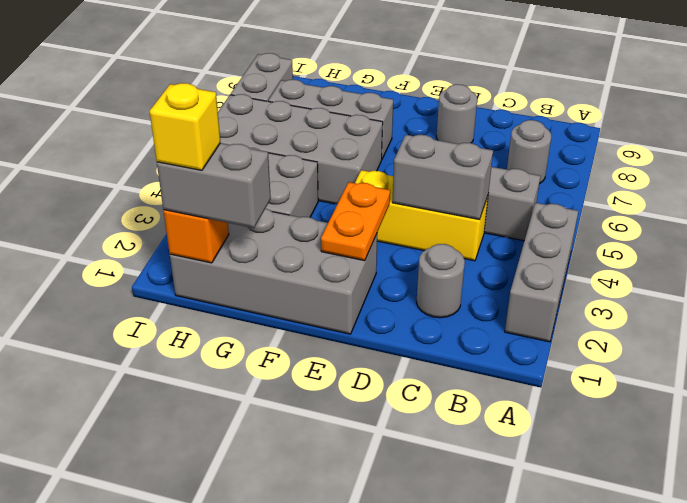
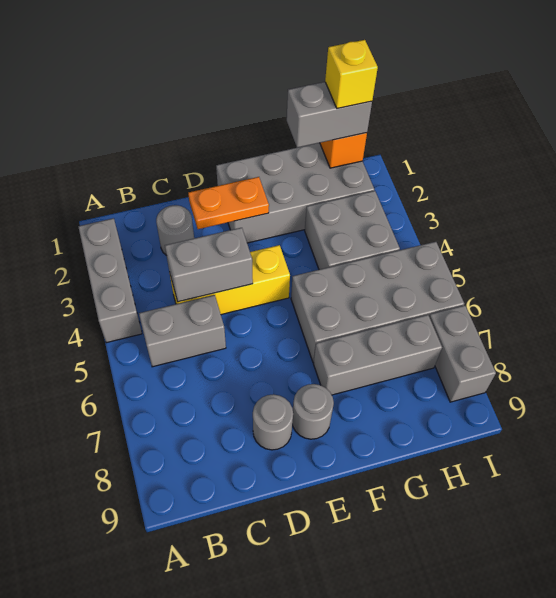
grey round brick B7 level 1 -> grey round brick E8 level 1
orange plate E2:E3 level 2 -> orange plate D2:E2 level 2

